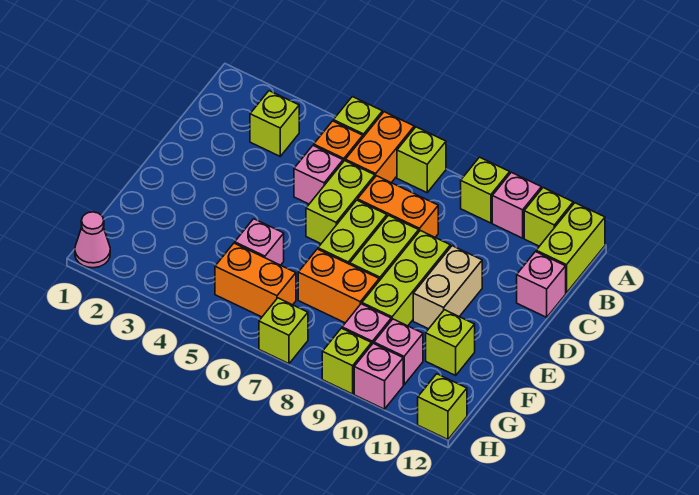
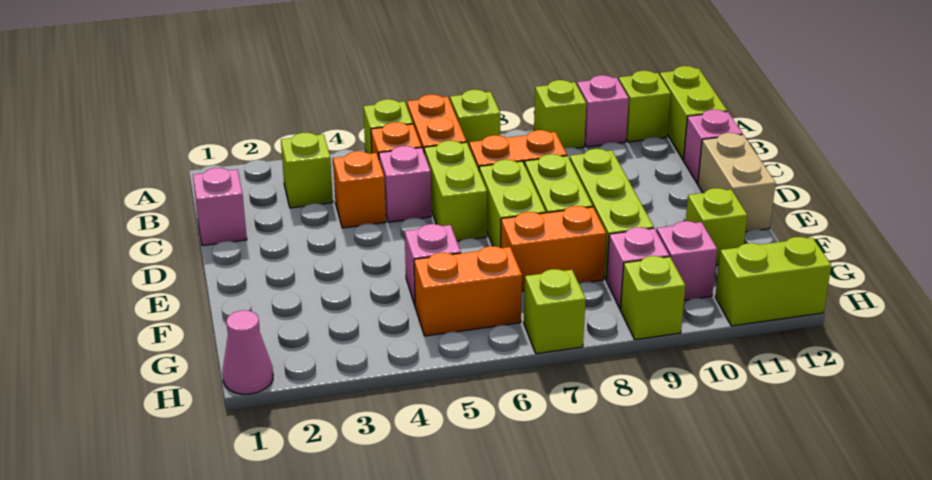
none -> orange brick C4 level 1
tan brick D10:E10 level 1 -> tan brick D12:E12 level 1
pink brick H10 level 1 -> pink brick C1 level 1
lime brick H12 level 1 -> lime brick H11:H12 level 1

